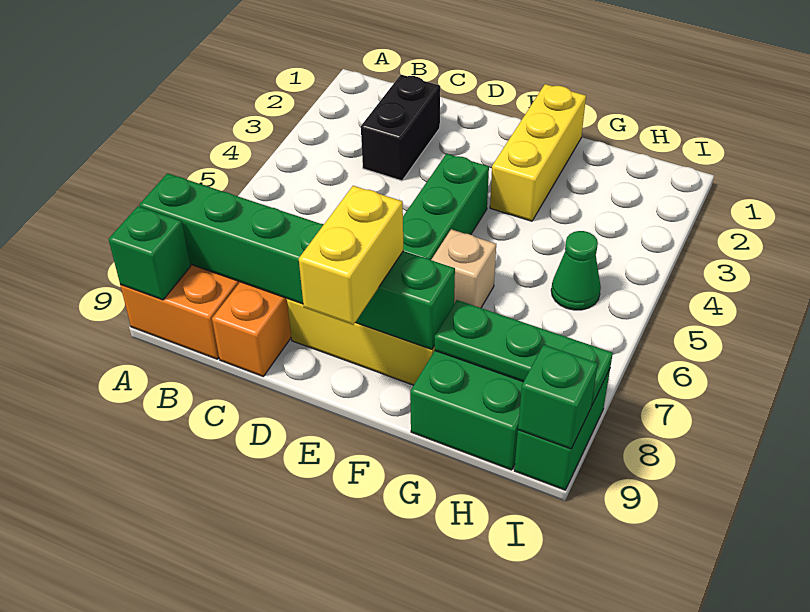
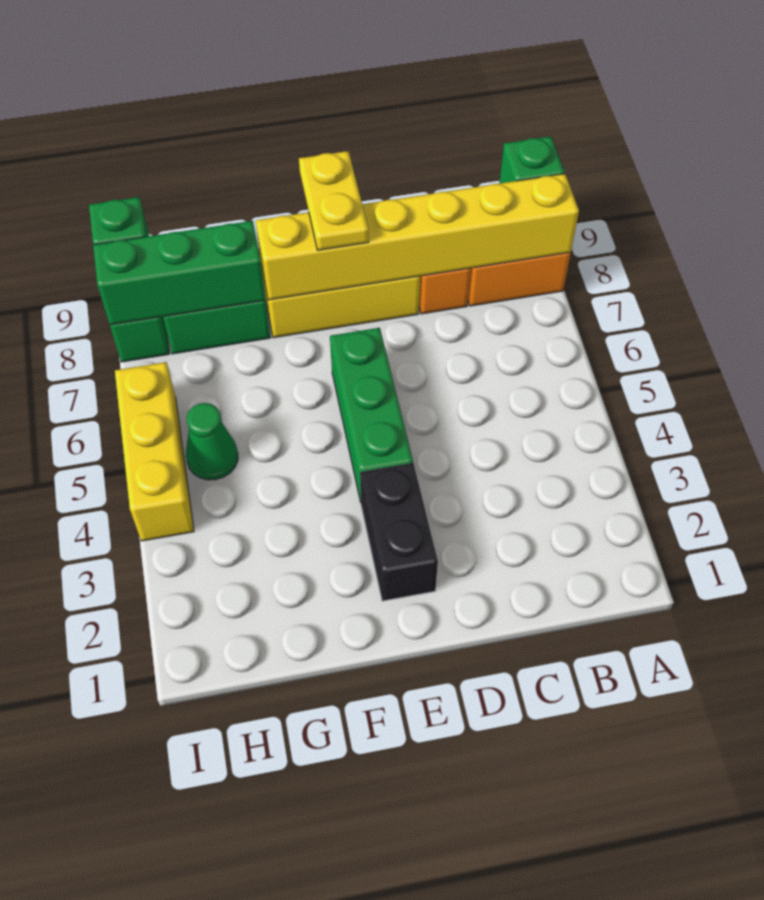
green brick A8:F8 level 2 -> yellow brick A8:F8 level 2
black brick C2:C3 level 1 -> black brick E2:E3 level 1
yellow brick E8:E9 level 3 -> yellow plate E8:E9 level 3
yellow brick F1:F3 level 1 -> yellow brick I4:I6 level 1
tan brick F6 level 1 -> none
green plate G8:I8 level 2 -> green brick G8:I8 level 2

